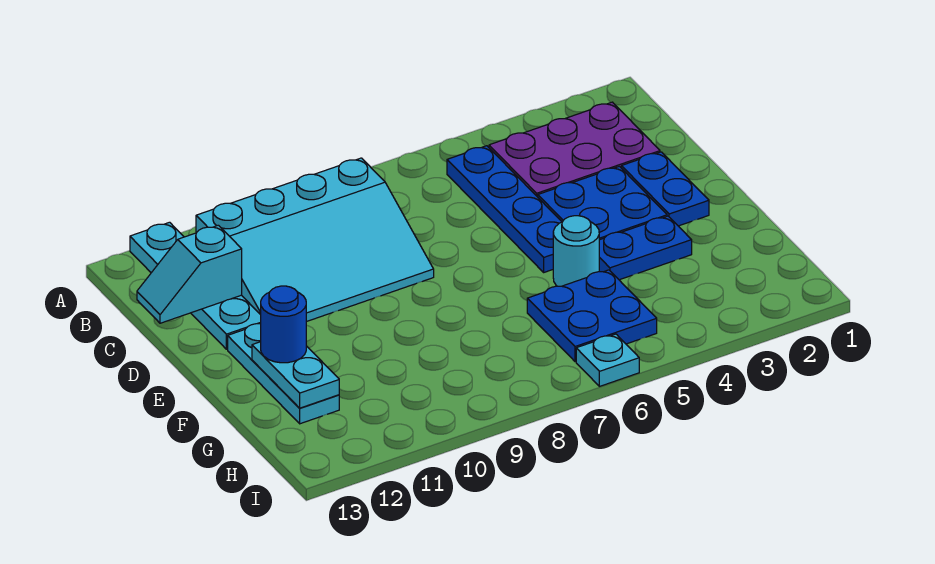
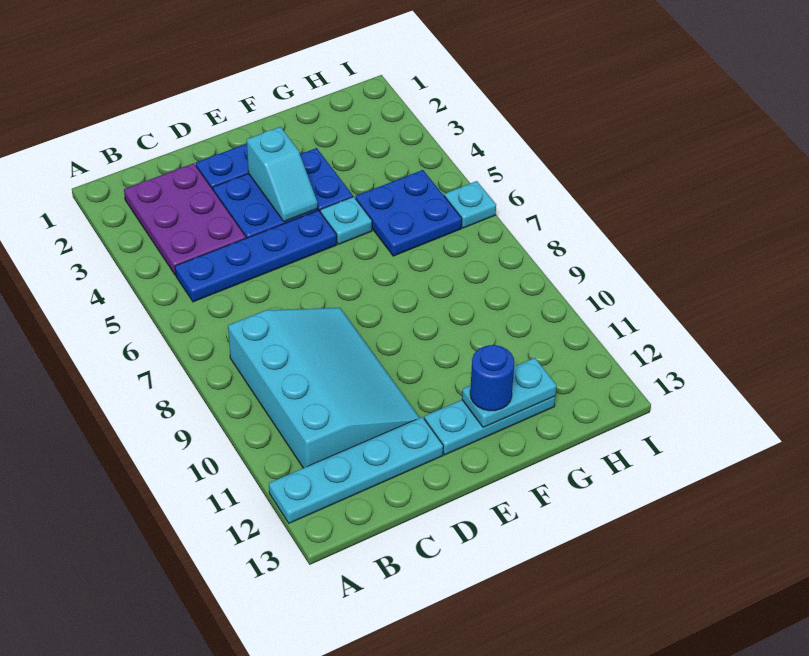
cyan slope C12:C13 level 2 top 12 -> cyan slope E3:E4 level 2 top 3
cyan round brick F5 level 1 -> cyan plate F5 level 1

